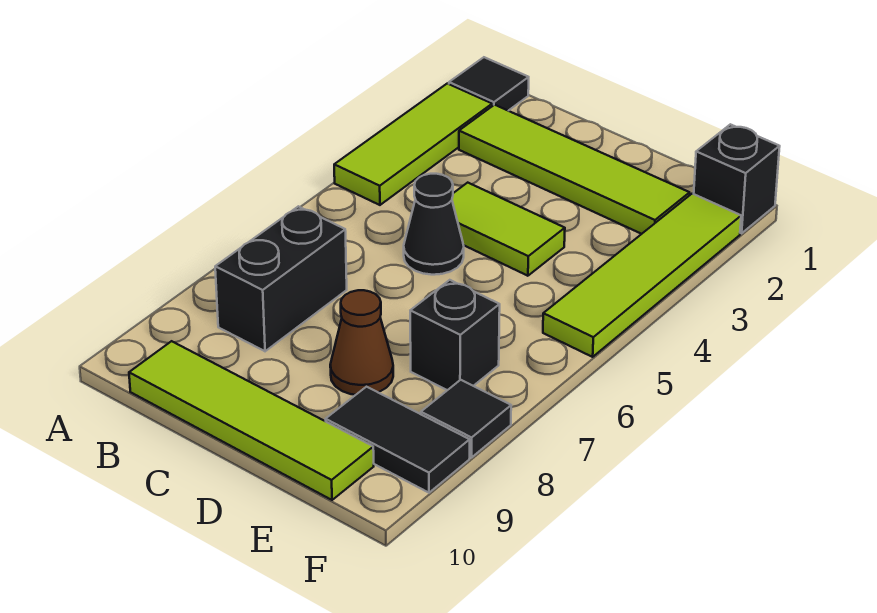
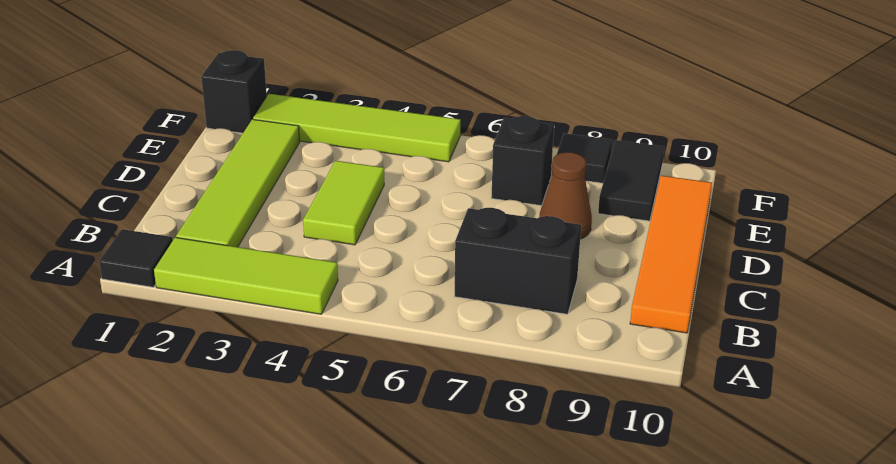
lime tile B10:E10 level 1 -> orange tile B10:E10 level 1
black cone C5 level 1 -> none

